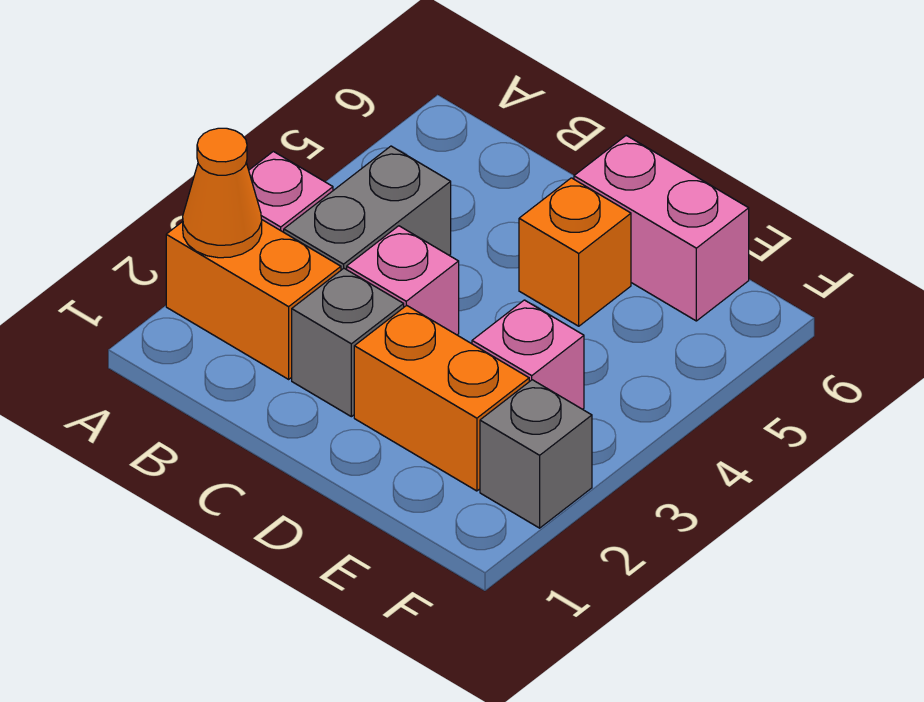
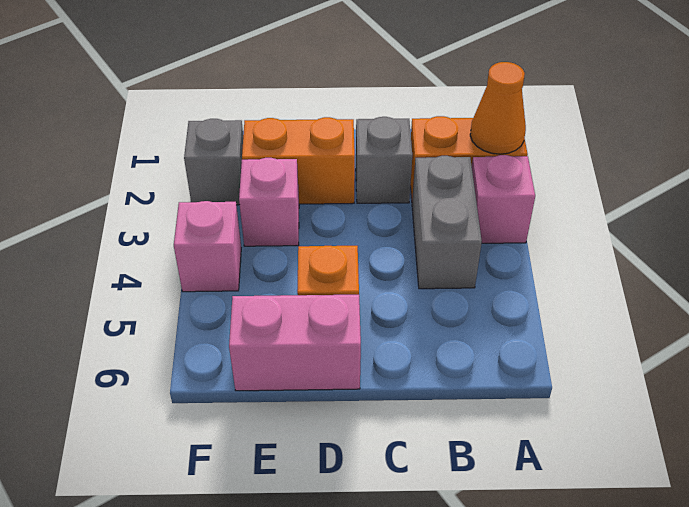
pink brick C3 level 1 -> pink brick F4 level 1

